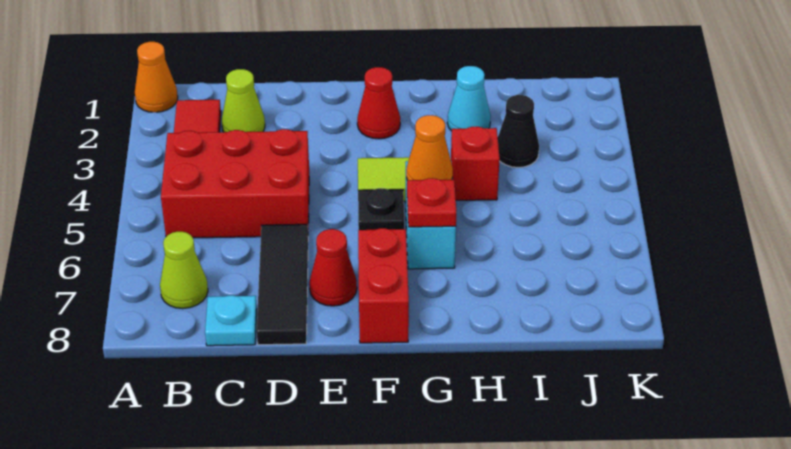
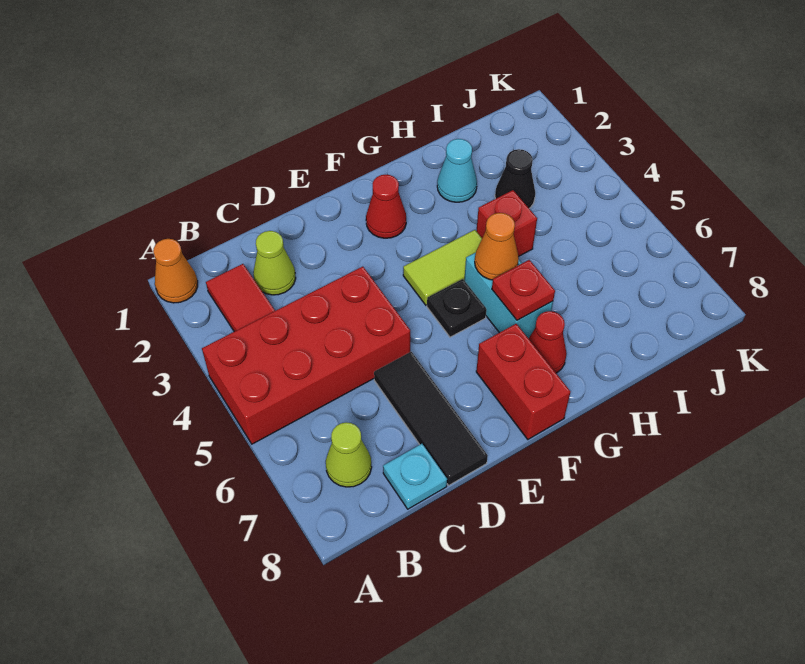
red brick B4:D5 level 1 -> red brick A4:D5 level 1
red cone E7 level 1 -> red cone G7 level 1

